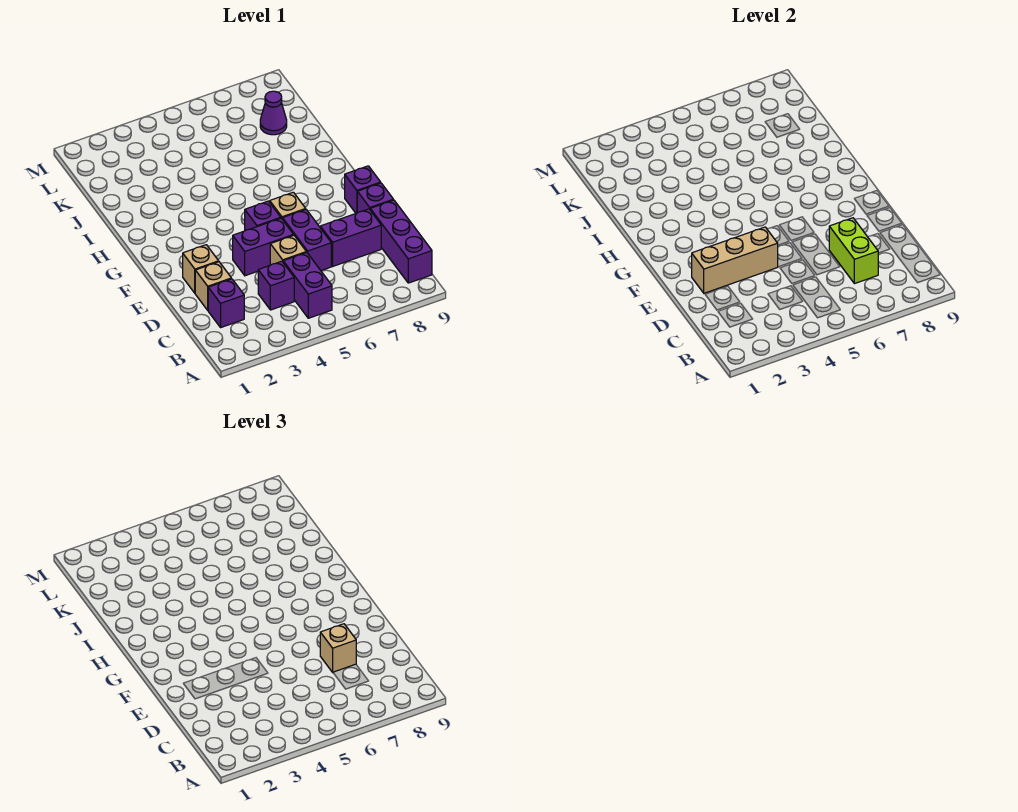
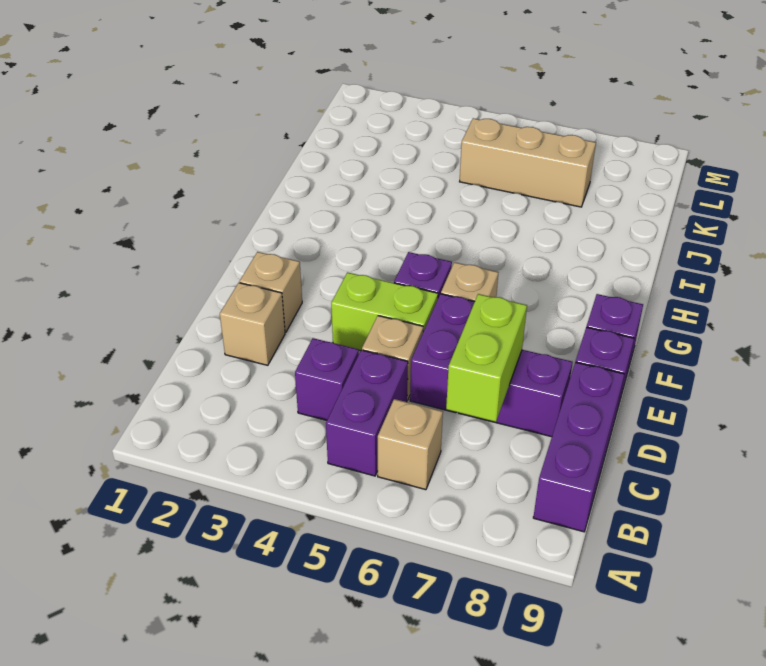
purple brick C2 level 1 -> none
tan brick D7 level 3 -> tan brick B6 level 1
tan brick E2:E4 level 2 -> tan brick K5:K7 level 1
purple brick E4:E5 level 1 -> lime brick E4:E5 level 1
purple cone K8 level 1 -> none

